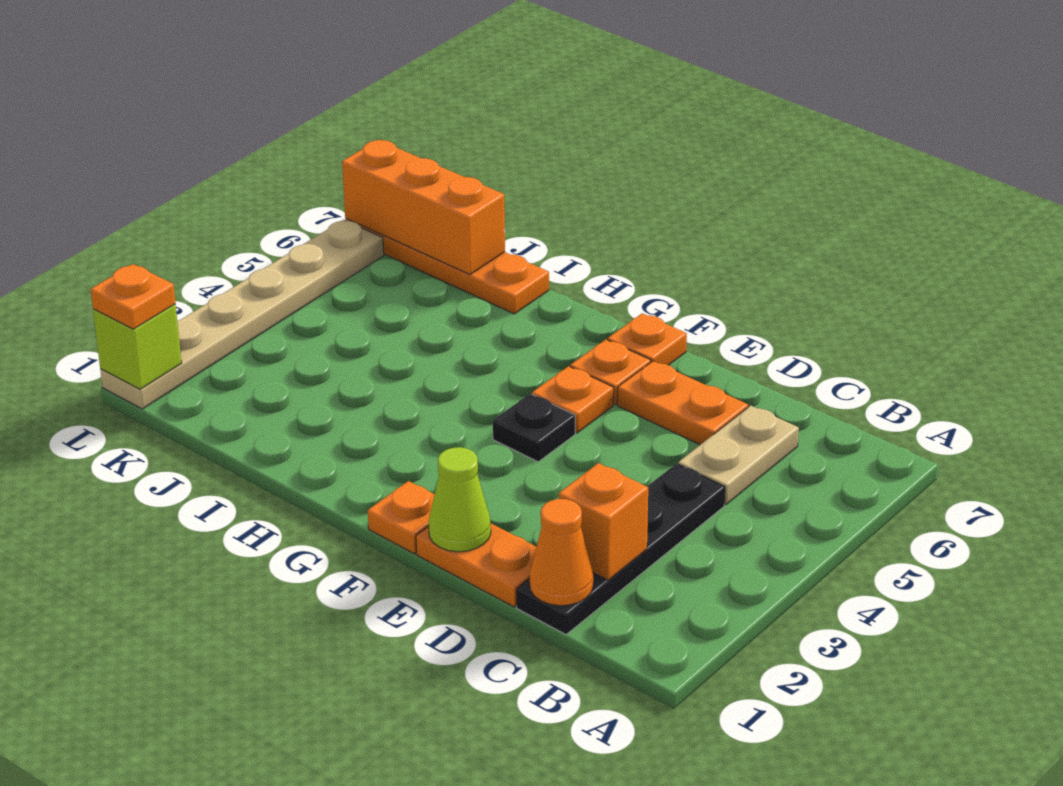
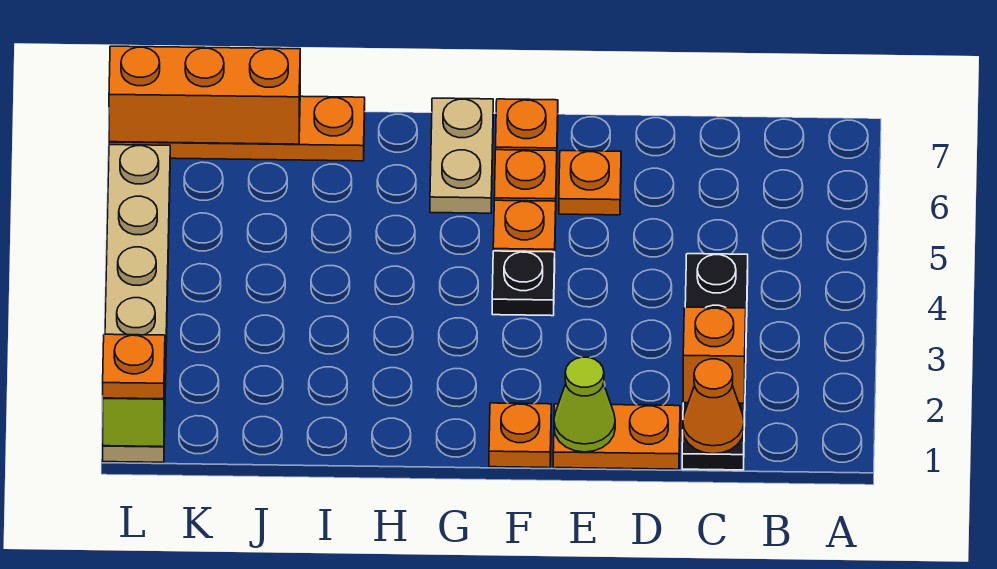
tan plate C5:C6 level 1 -> tan plate G6:G7 level 1
orange plate D6:E6 level 1 -> orange plate E6 level 1

